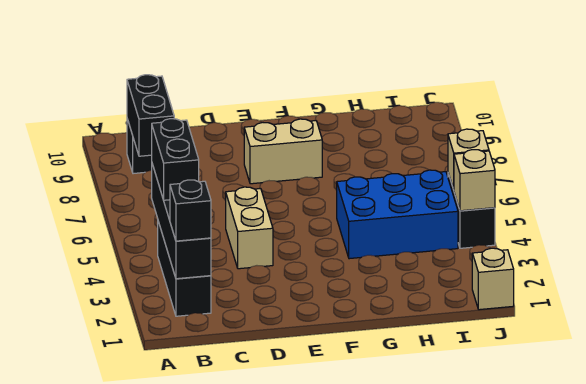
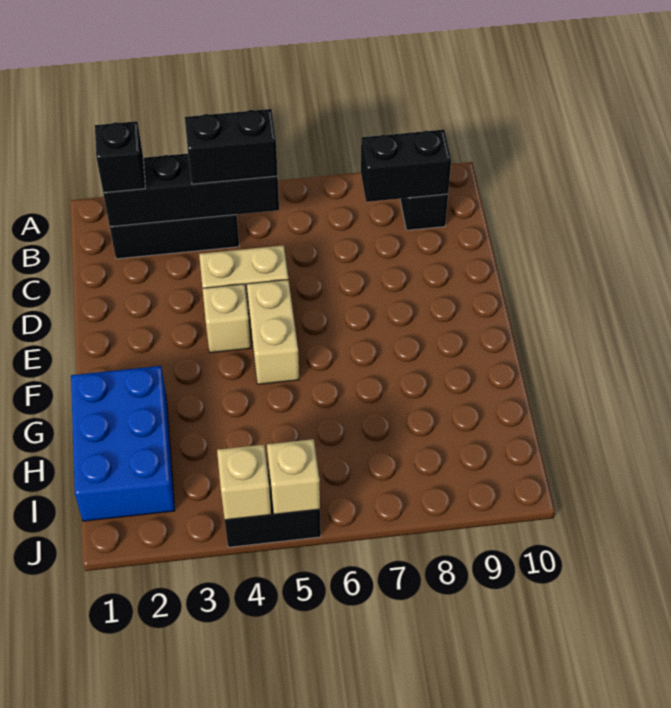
tan brick E8:F8 level 1 -> tan brick E5:F5 level 1
blue brick G4:I5 level 1 -> blue brick G1:I2 level 1
tan brick J1 level 1 -> tan brick E4 level 1

